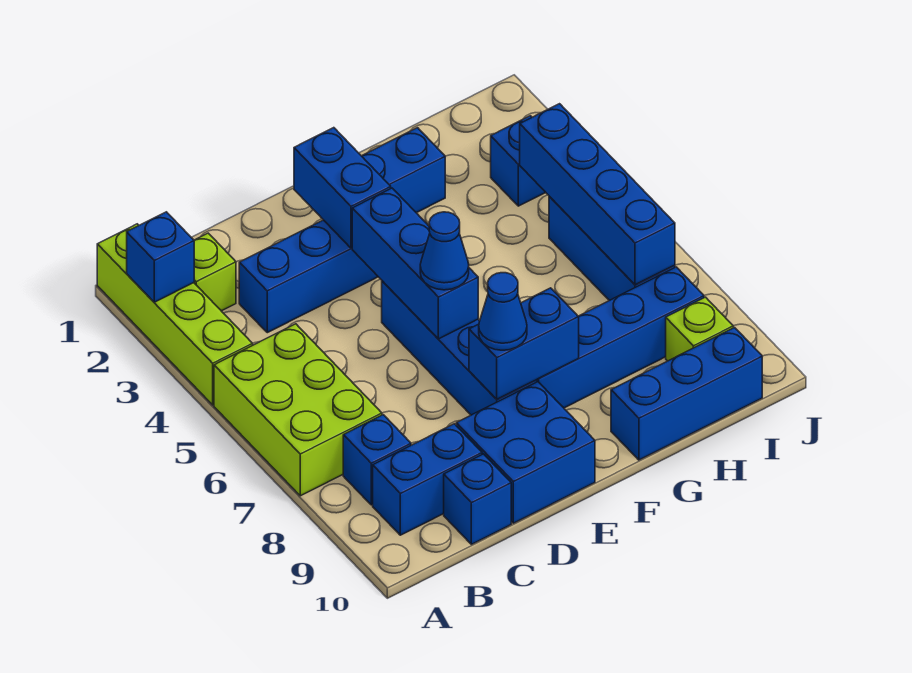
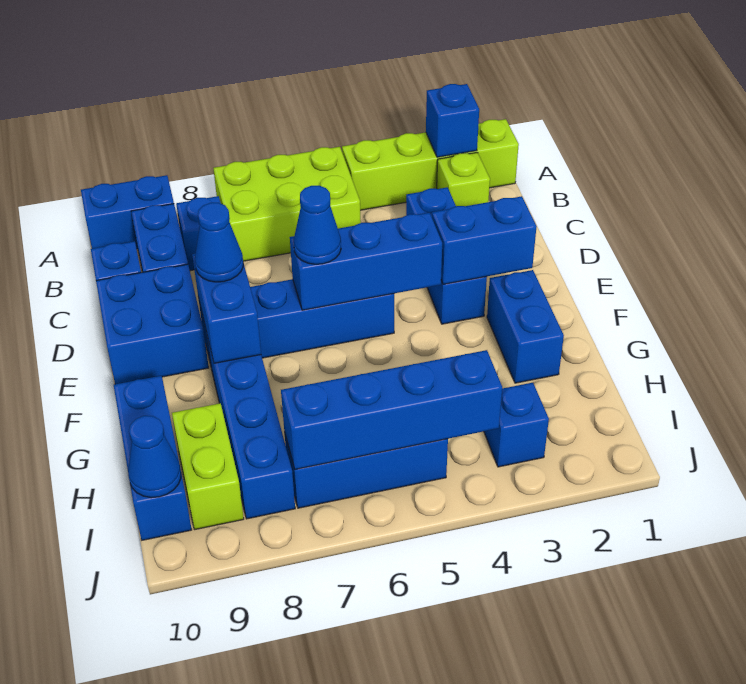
none -> blue brick A9:A10 level 1
lime brick I9 level 1 -> lime brick H9:I9 level 1
none -> blue cone I10 level 2

